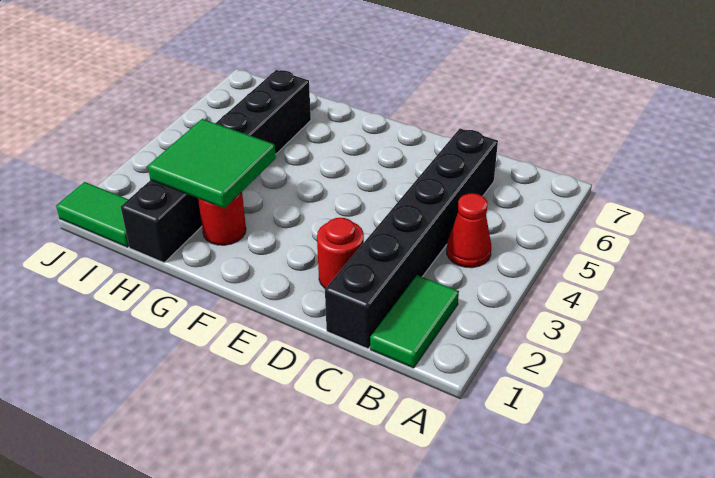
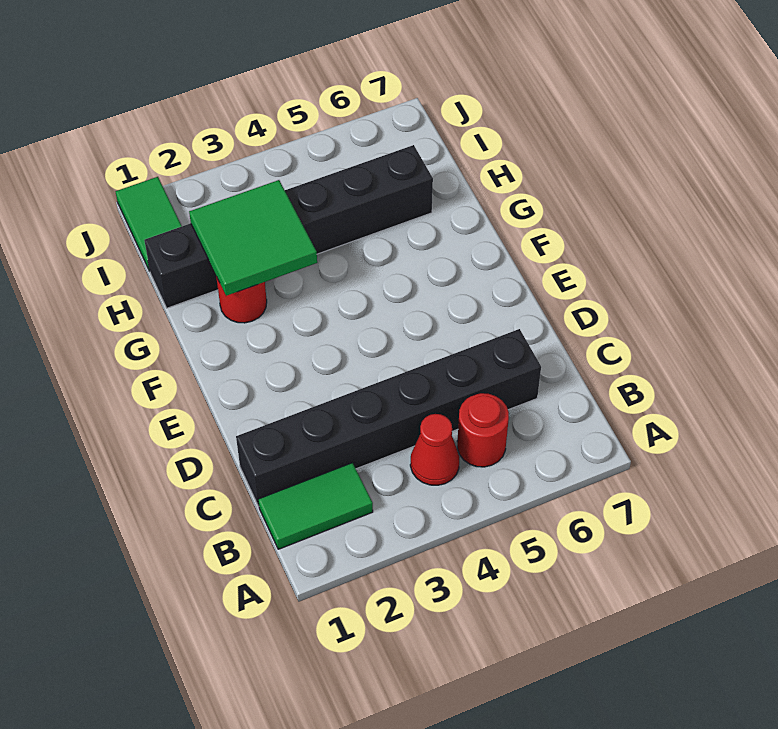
red round brick D2 level 1 -> red round brick B5 level 1

